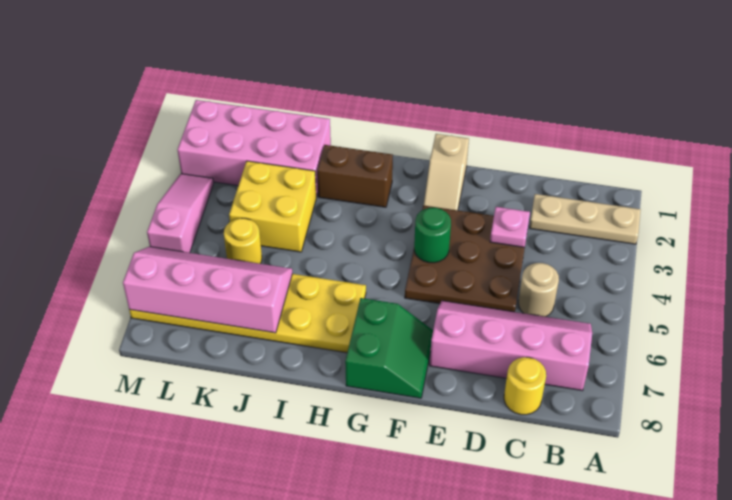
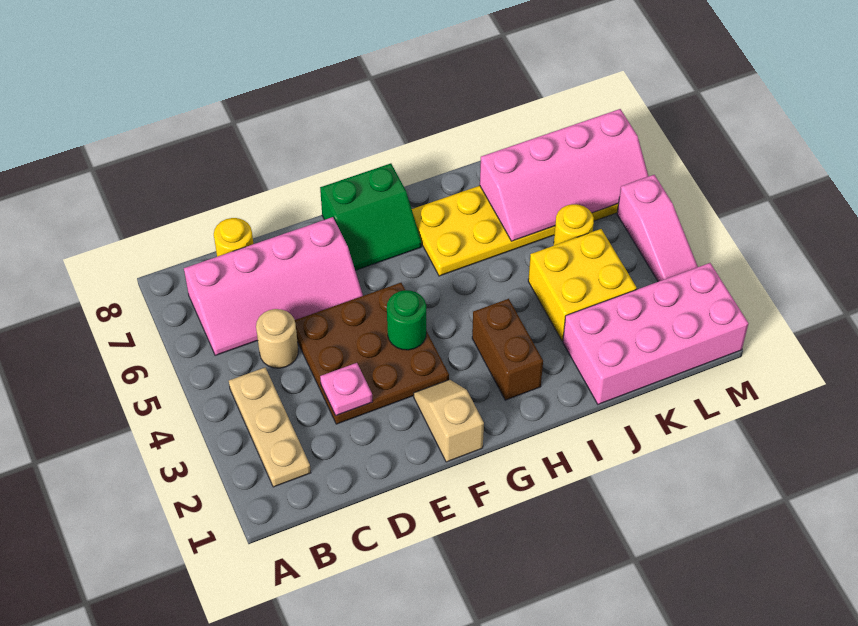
tan plate A2:C2 level 1 -> tan plate B2:B4 level 1
green slope F7:G8 level 1 top G -> green slope F7:G8 level 1 top 8
brown brick H2:I2 level 1 -> brown brick H2:H3 level 1

